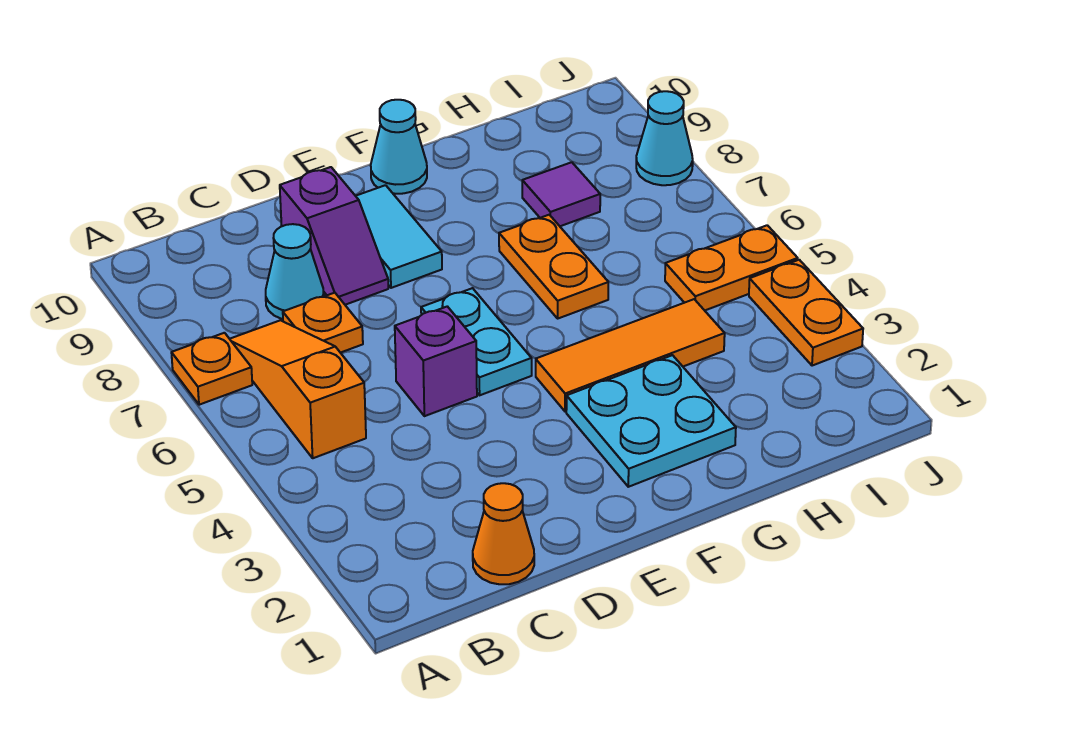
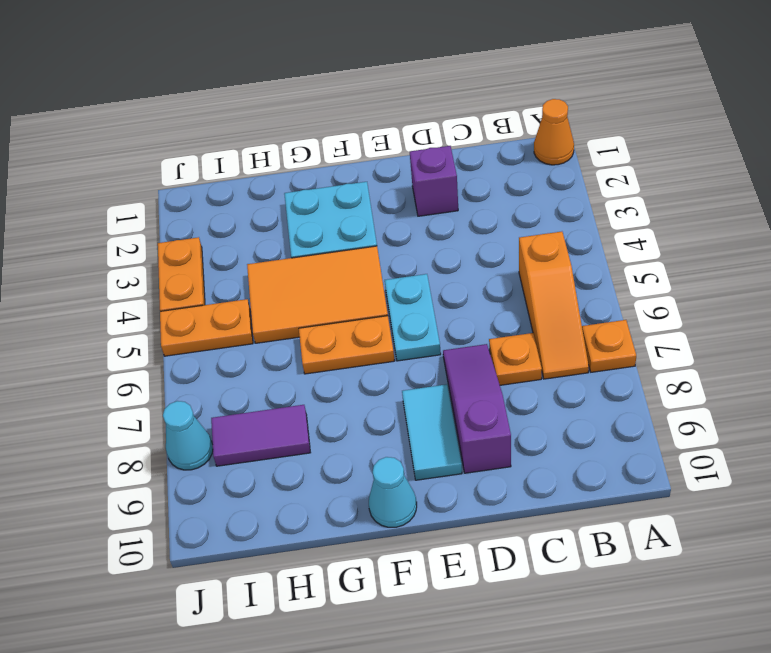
orange cone C1 level 1 -> orange cone A1 level 1
cyan cone C8 level 1 -> none
purple brick D5 level 1 -> purple brick D2 level 1
purple slope D8:D9 level 1 top 9 -> purple slope D7:D9 level 1 top 9
orange tile F4:H4 level 1 -> orange tile F4:H5 level 1
orange plate G6:G7 level 1 -> orange plate F6:G6 level 1
purple tile H8 level 1 -> purple tile H8:I8 level 1

